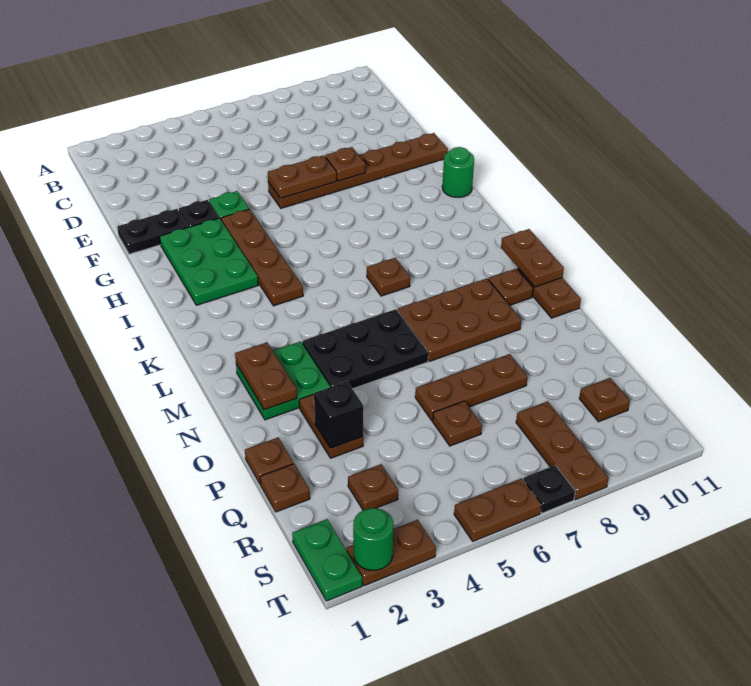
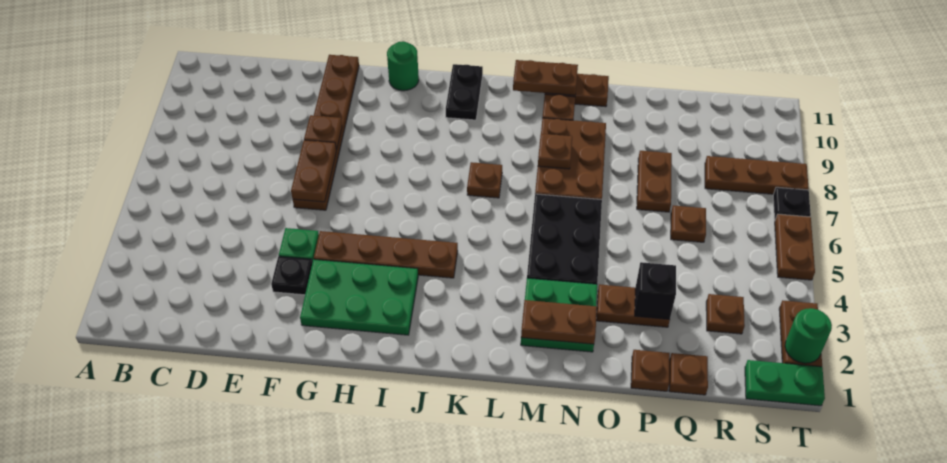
black plate F1:F2 level 1 -> black plate J10:J11 level 1
brown plate P6:P8 level 1 -> brown plate P7:P8 level 1
brown plate R10 level 1 -> brown plate M8 level 2

